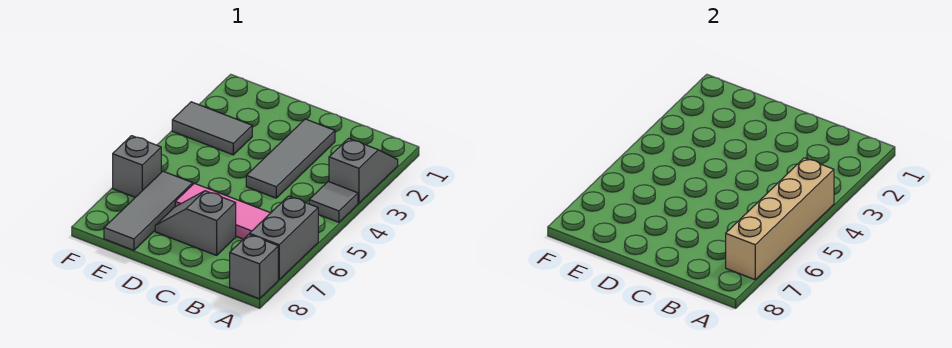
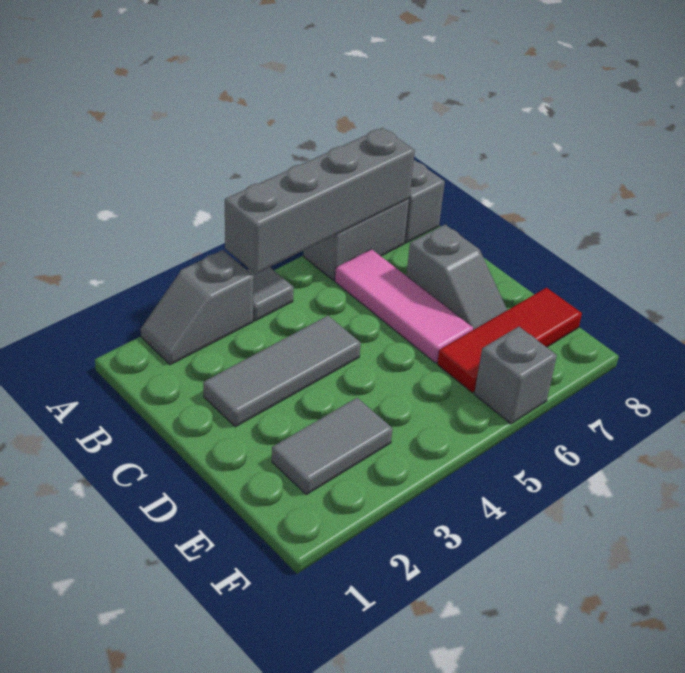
tan brick A4:A7 level 2 -> grey brick A4:A7 level 2
grey tile E3:F3 level 1 -> grey tile E2:E3 level 1
grey tile E6:E8 level 1 -> red tile E6:E8 level 1

